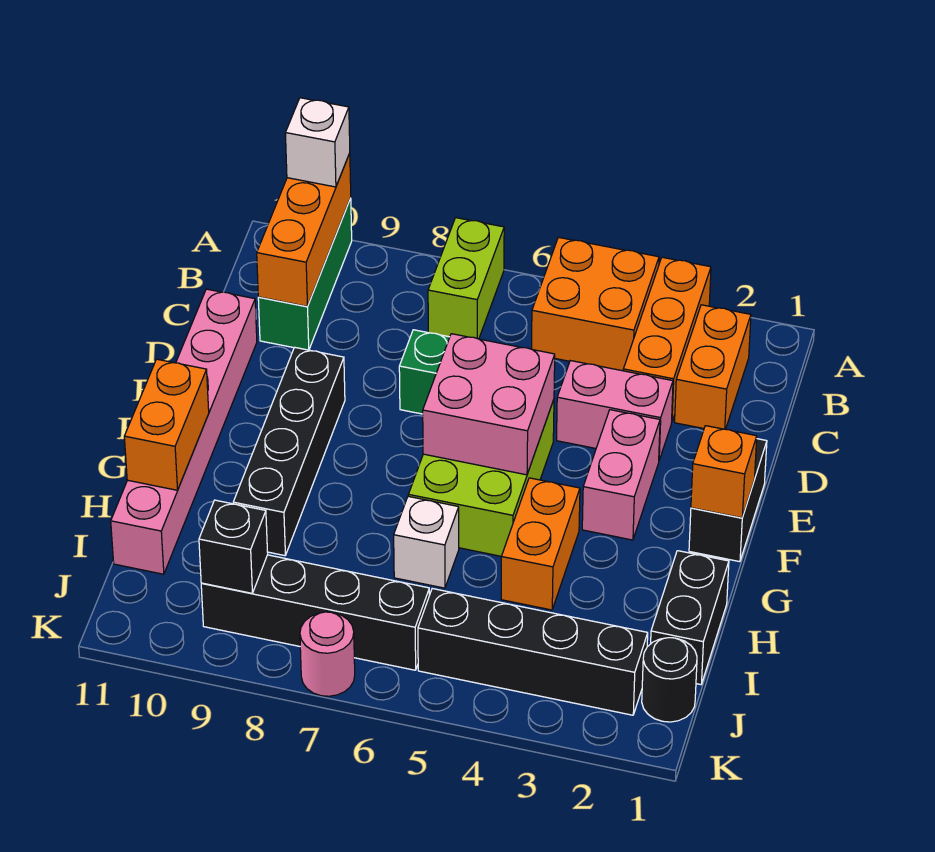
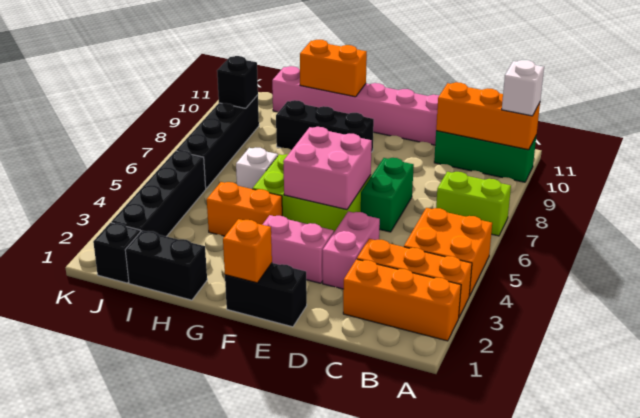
orange brick B2:C2 level 1 -> orange brick A2:C2 level 1
black brick E9:H9 level 1 -> black brick F9:H9 level 1
black round brick J1 level 1 -> black brick J1 level 1
pink round brick K7 level 1 -> none

